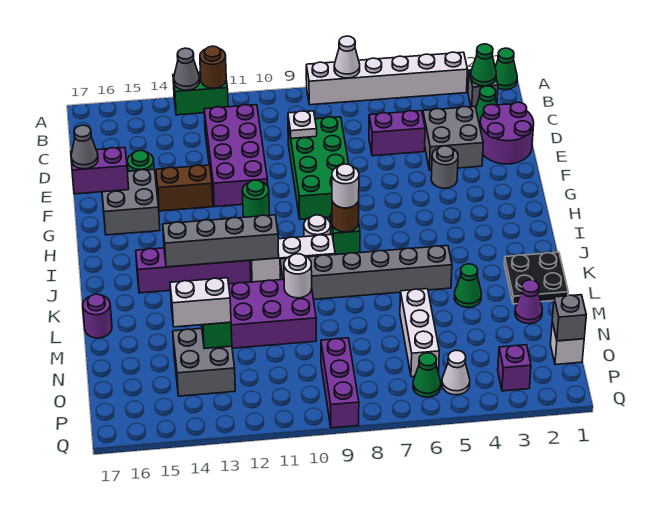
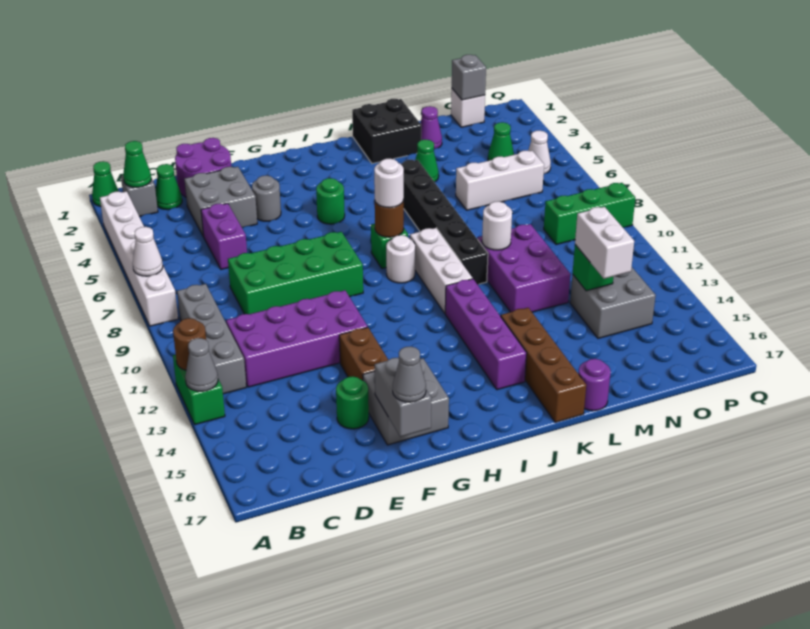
white plate D9 level 2 -> none
purple brick F16:F17 level 2 -> grey brick F16:F17 level 2
green round brick G11 level 1 -> green round brick H5 level 1
grey brick J11:J14 level 2 -> grey brick B9:B12 level 1
black plate K1:L2 level 1 -> black brick K1:L2 level 1
grey brick K5:K10 level 1 -> black brick K5:K10 level 1
none -> brown brick K14:K17 level 1
purple brick O9:Q9 level 1 -> green brick O9:Q9 level 1
purple brick P3 level 1 -> none
green cone P6 level 1 -> green cone O4 level 1

